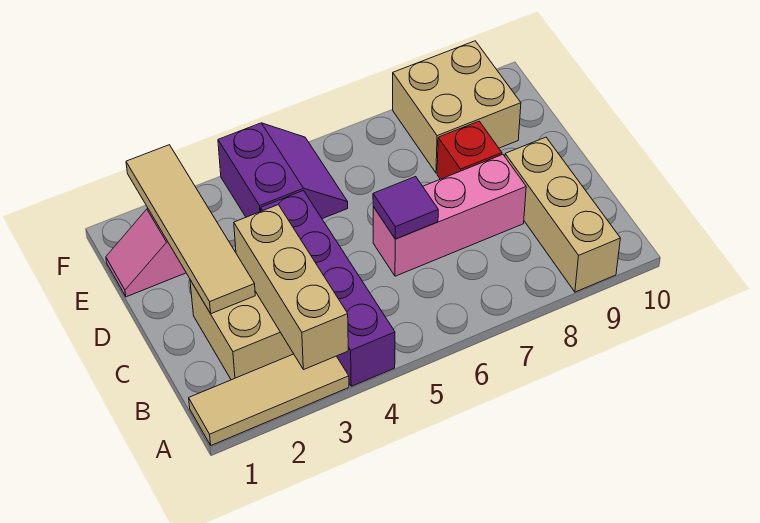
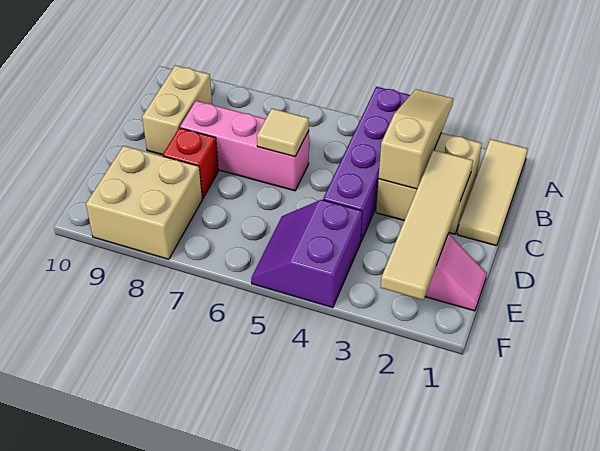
tan tile A1:A3 level 1 -> tan tile A1:C1 level 1
tan brick A3:C3 level 2 -> tan slope A3:C3 level 2 top C
tan brick A9:C9 level 1 -> tan brick B9:C9 level 1
purple tile C6 level 2 -> tan tile C6 level 2

